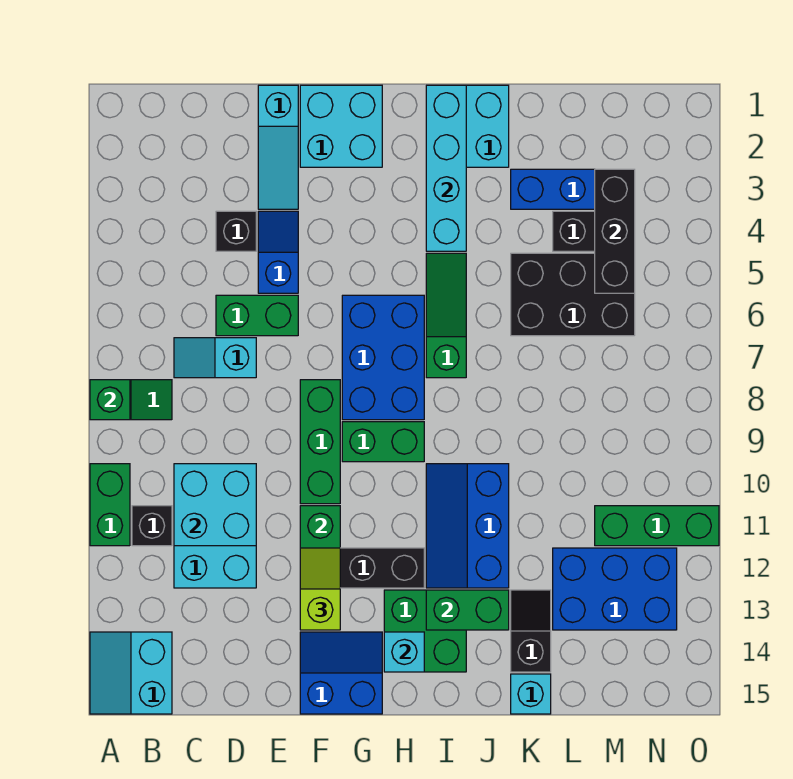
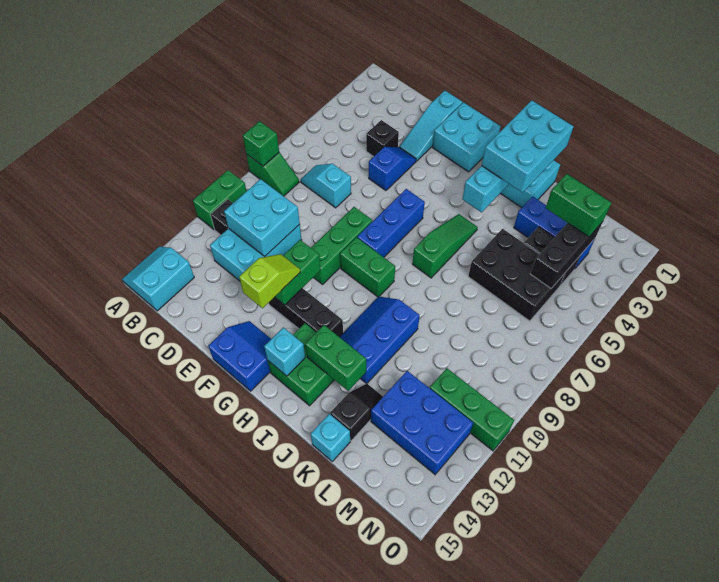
green brick D6:E6 level 1 -> green brick L3:M3 level 3
blue brick G6:H8 level 1 -> blue brick G6:G8 level 1
none -> cyan brick I1:J3 level 3

